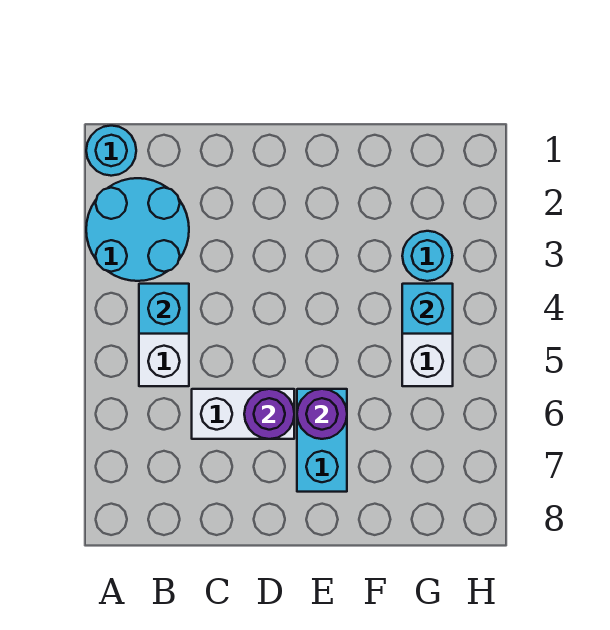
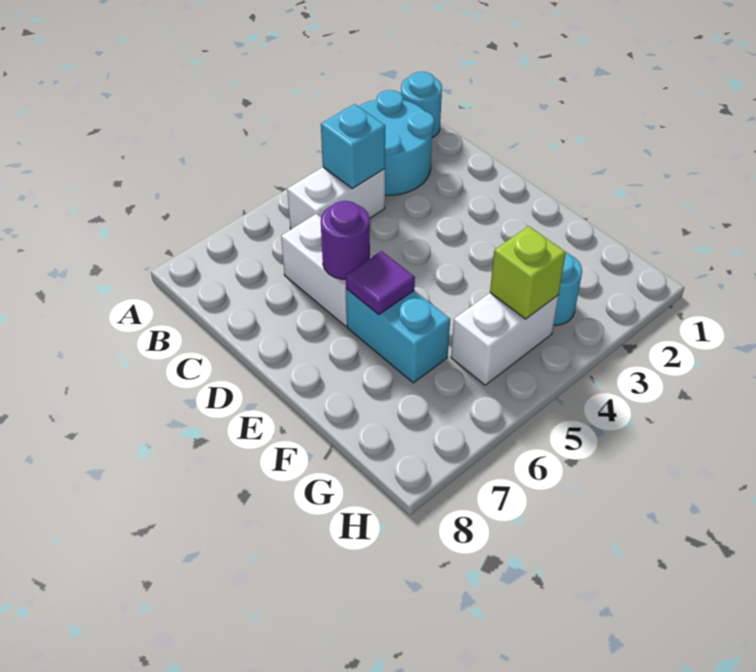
cyan brick E6:E7 level 1 -> cyan brick E6:F6 level 1
purple round brick E6 level 2 -> purple tile E6 level 2
cyan brick G4 level 2 -> lime brick G4 level 2

